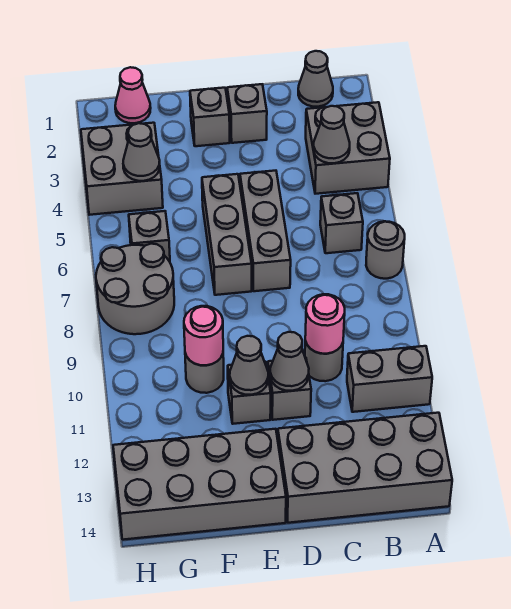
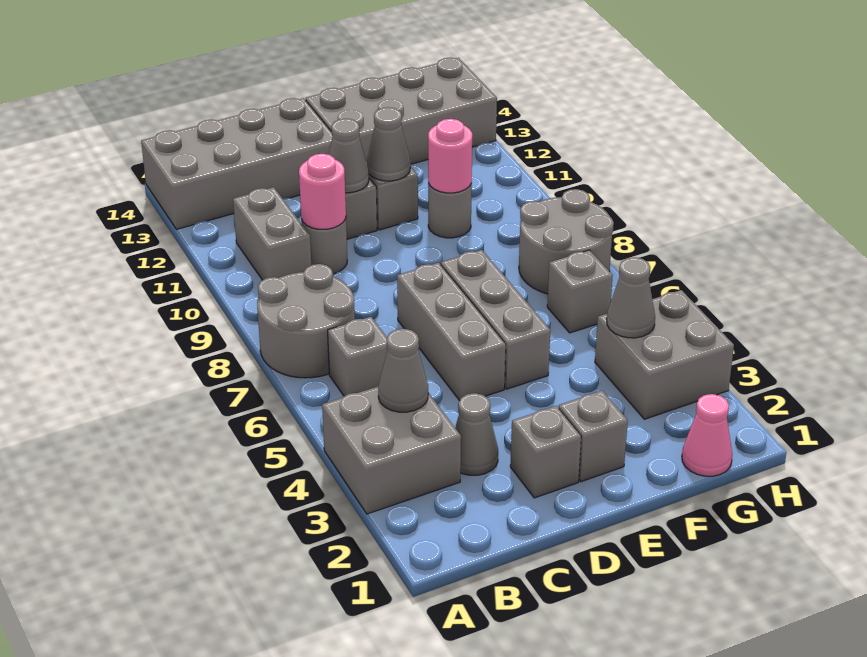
grey round brick A7 level 1 -> grey round brick A7:B8 level 1
grey brick A11:B11 level 1 -> grey brick B10:B11 level 1
grey cone B1 level 1 -> grey cone C3 level 1

